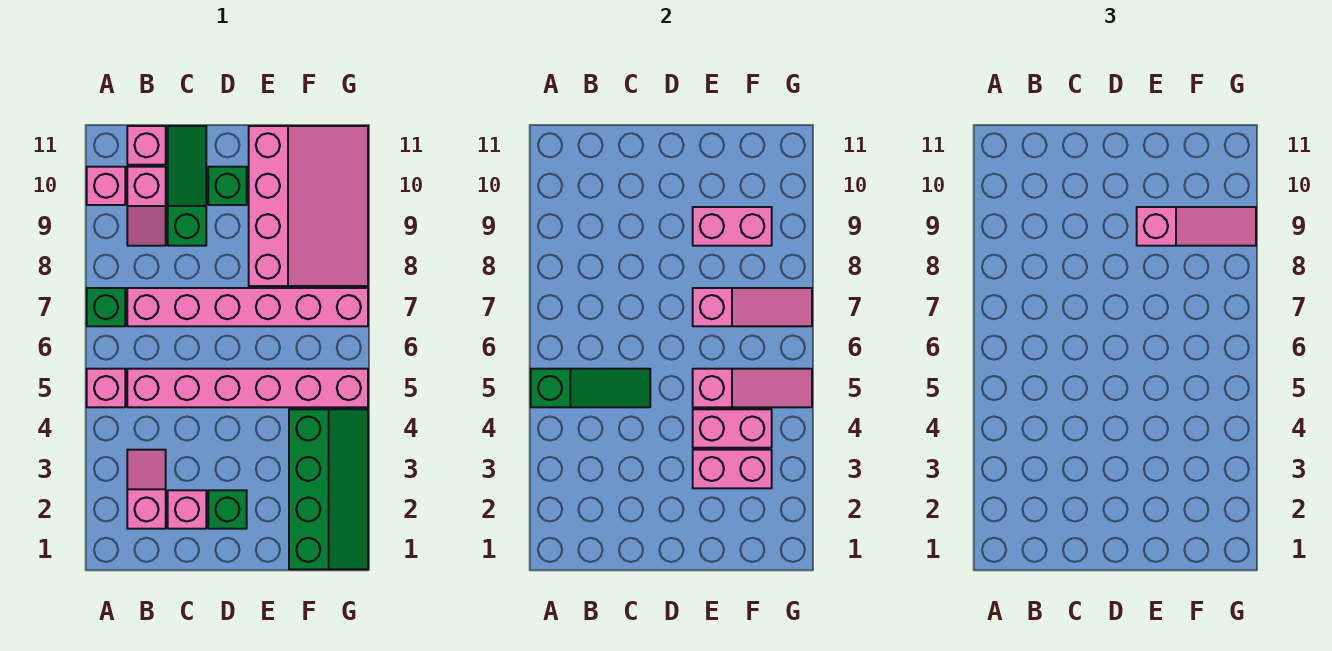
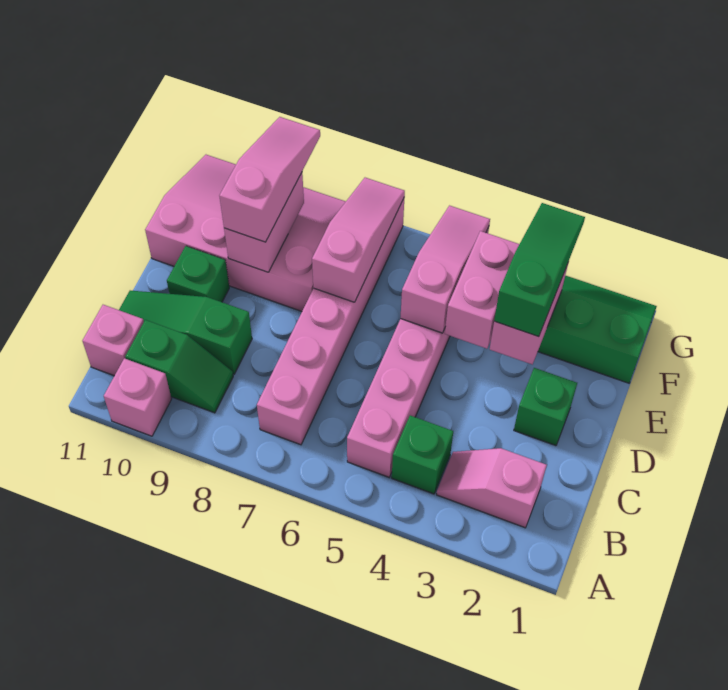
pink brick A5 level 1 -> none
green slope A5:C5 level 2 top A -> green slope E3:G3 level 3 top E
green brick A7 level 1 -> green brick B4 level 1
pink slope B9:B10 level 1 top 10 -> green slope B9:B10 level 1 top 10
pink brick C2 level 1 -> none

